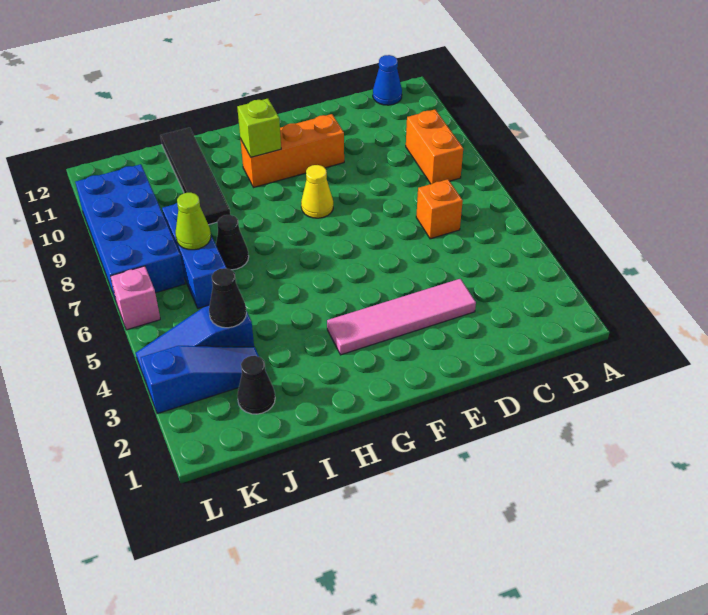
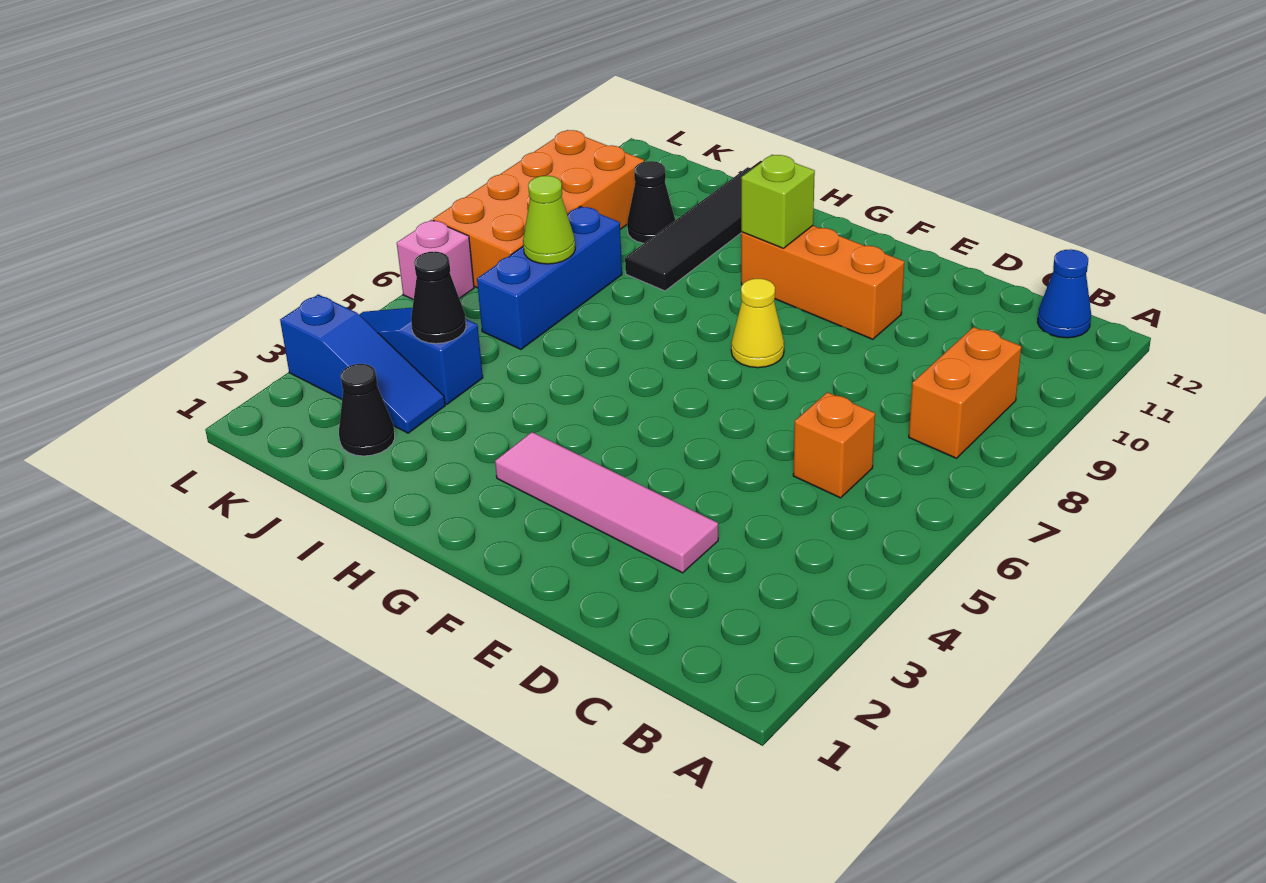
black cone I7 level 1 -> black cone J10 level 1
blue brick K7:L10 level 1 -> orange brick K7:L10 level 1

